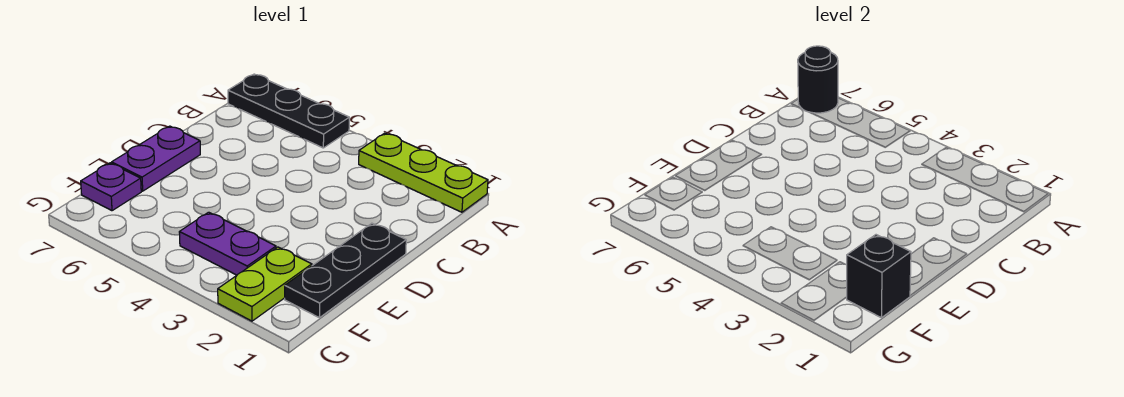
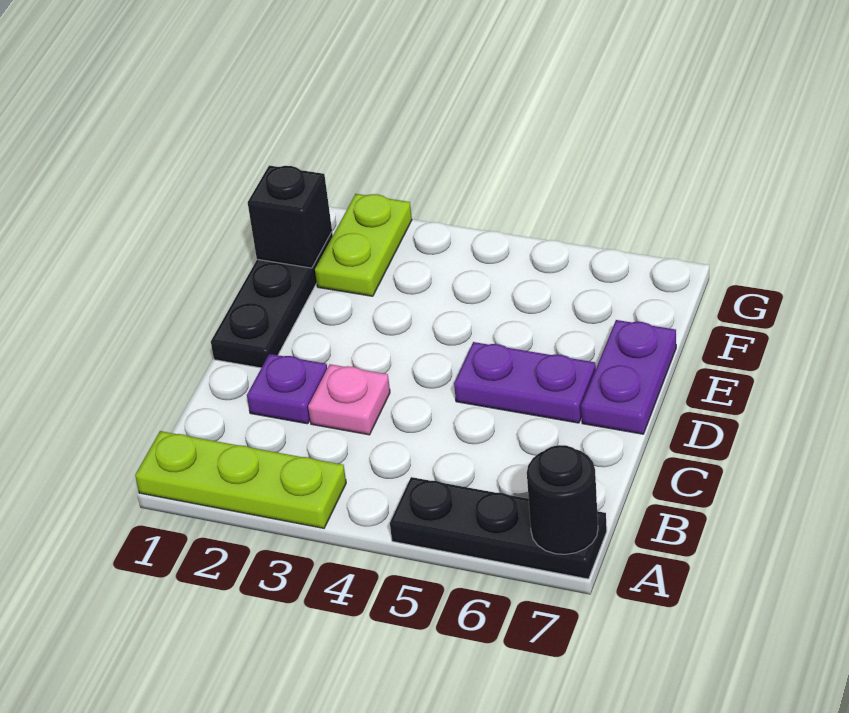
none -> pink plate C3 level 1
purple plate F3:F4 level 1 -> purple plate D5:D6 level 1
purple plate F7 level 1 -> purple plate C2 level 1

